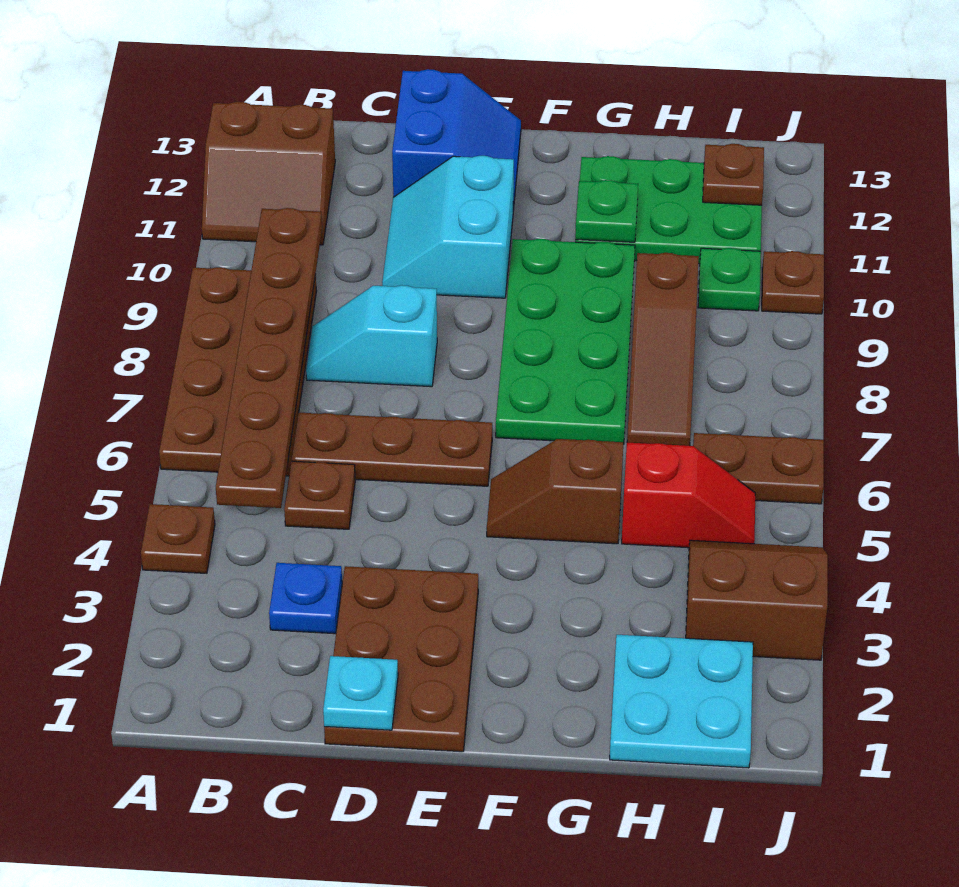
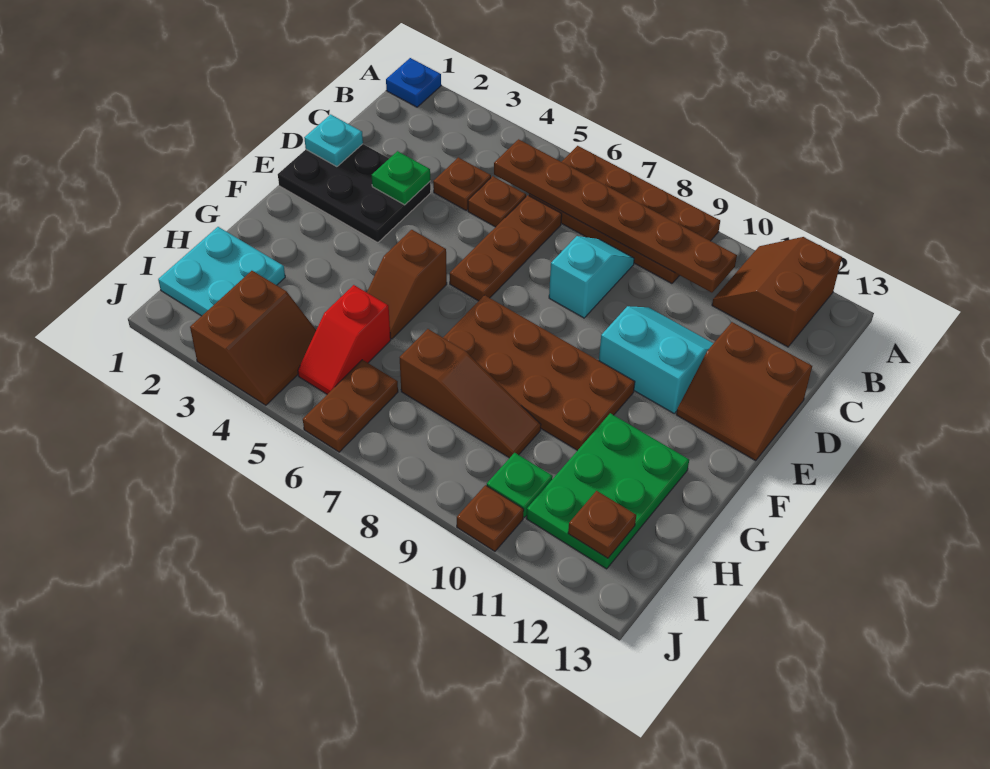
brown plate A4 level 1 -> brown plate C4 level 1
blue plate C3 level 1 -> blue plate A1 level 1
brown plate D1:E3 level 1 -> black plate D1:E3 level 1
blue slope D12:E13 level 1 top D -> brown slope D12:E13 level 1 top D
brown slope F5:G5 level 1 top G -> brown slope F5:G5 level 1 top F
green plate F7:G10 level 1 -> brown plate F7:G10 level 1
green plate G11 level 2 -> green plate D3 level 2
brown slope H7:H9 level 1 top 9 -> brown slope H7:H9 level 1 top 7

